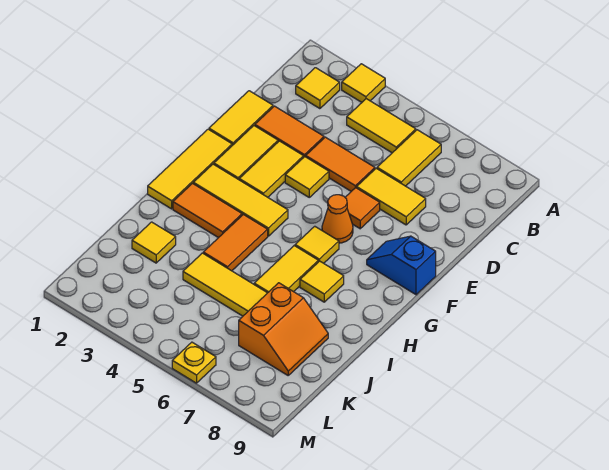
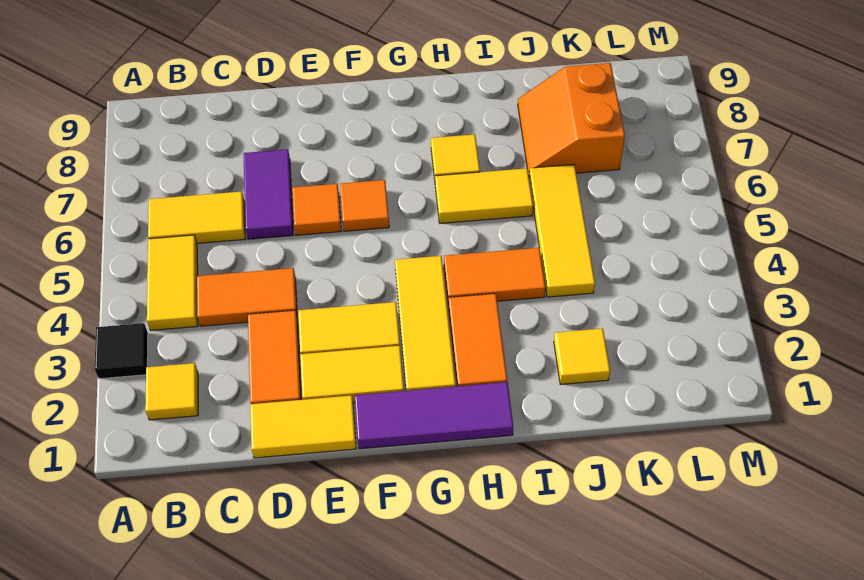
yellow tile A3 level 1 -> black tile A3 level 1
orange tile D4:D5 level 1 -> orange tile C4:D4 level 1
yellow tile D6:D7 level 1 -> purple tile D6:D7 level 1
yellow tile E4 level 1 -> none
yellow tile F1:H1 level 1 -> purple tile F1:H1 level 1
orange cone F6 level 1 -> orange tile F6 level 1
blue slope F8:F9 level 1 top 9 -> none
yellow tile G6 level 1 -> none
orange slope J7:K8 level 1 top 7 -> orange slope J7:K8 level 1 top K
yellow plate M6 level 1 -> none

